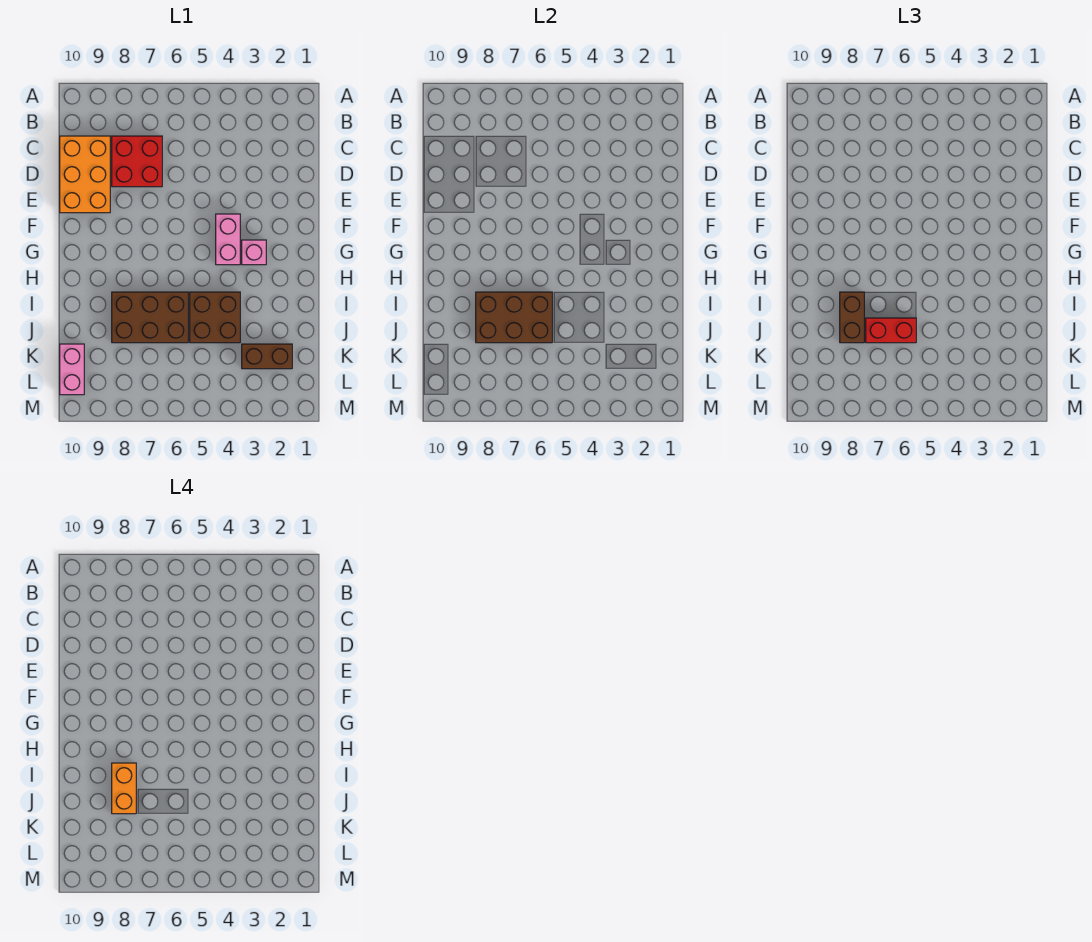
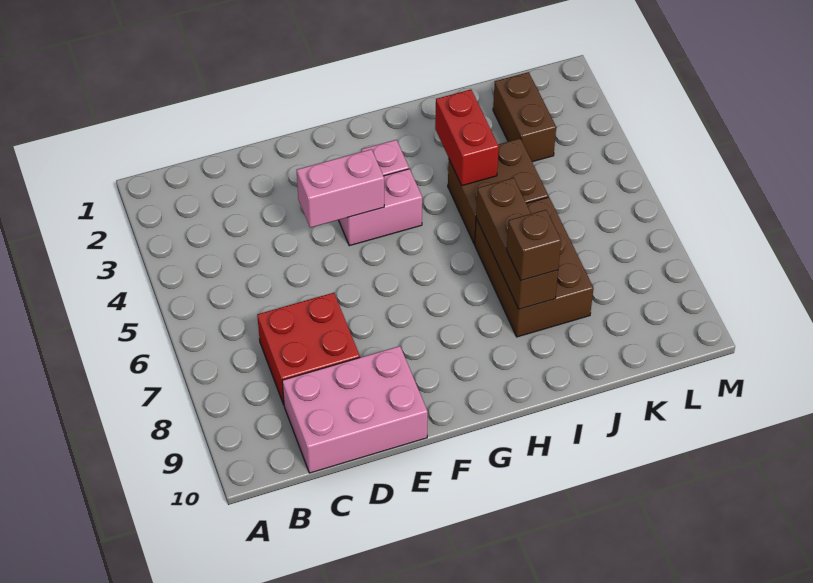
orange brick C9:E10 level 1 -> pink brick C9:E10 level 1
brown brick I6:J8 level 2 -> brown brick I6:I8 level 2
brown brick I8:J8 level 3 -> brown brick I8 level 3
orange brick I8:J8 level 4 -> none
red brick J6:J7 level 3 -> red brick I3:I4 level 2
pink brick K10:L10 level 1 -> pink brick E4:F4 level 2

